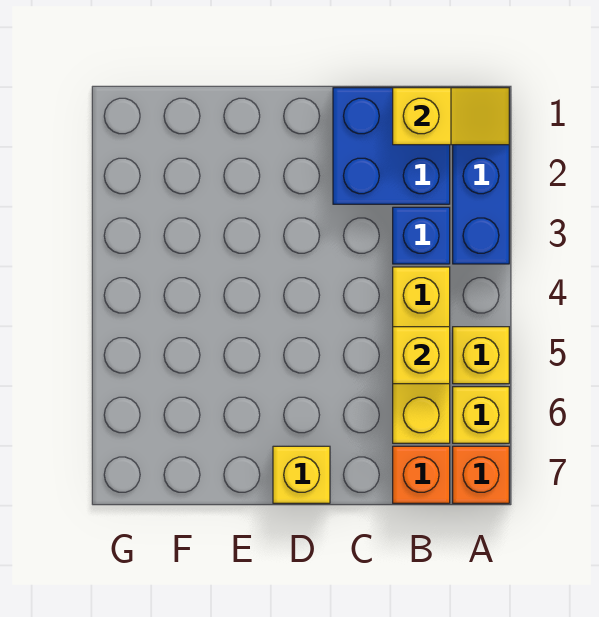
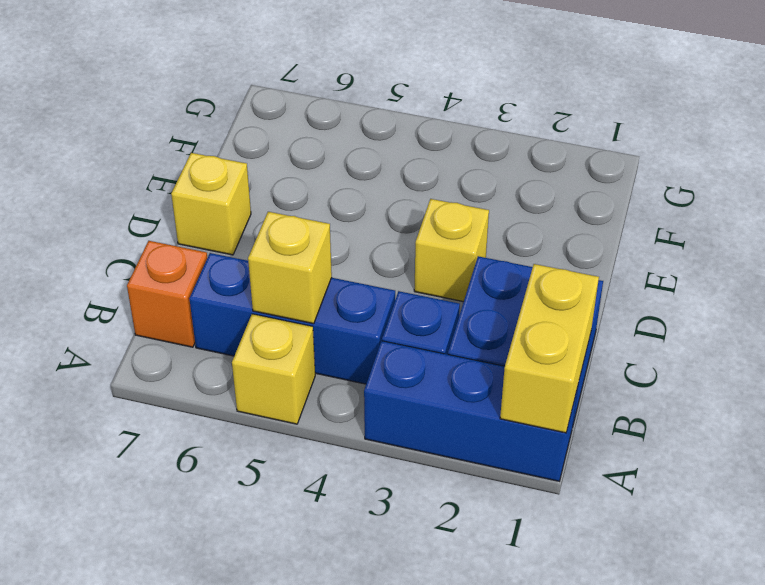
yellow slope A1:B1 level 2 top B -> yellow brick A1:B1 level 2
yellow brick A6 level 1 -> yellow brick D3 level 1
orange brick A7 level 1 -> none
yellow brick B4:B6 level 1 -> blue brick B4:B6 level 1

